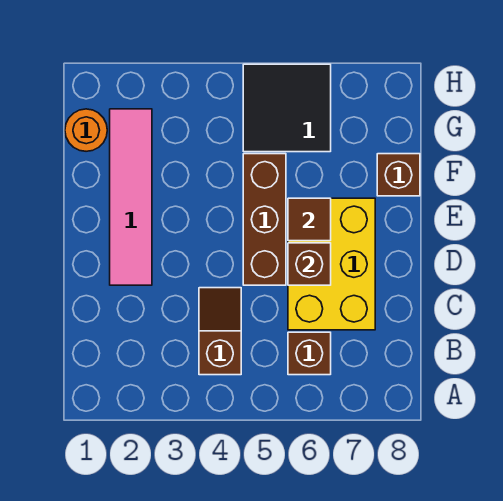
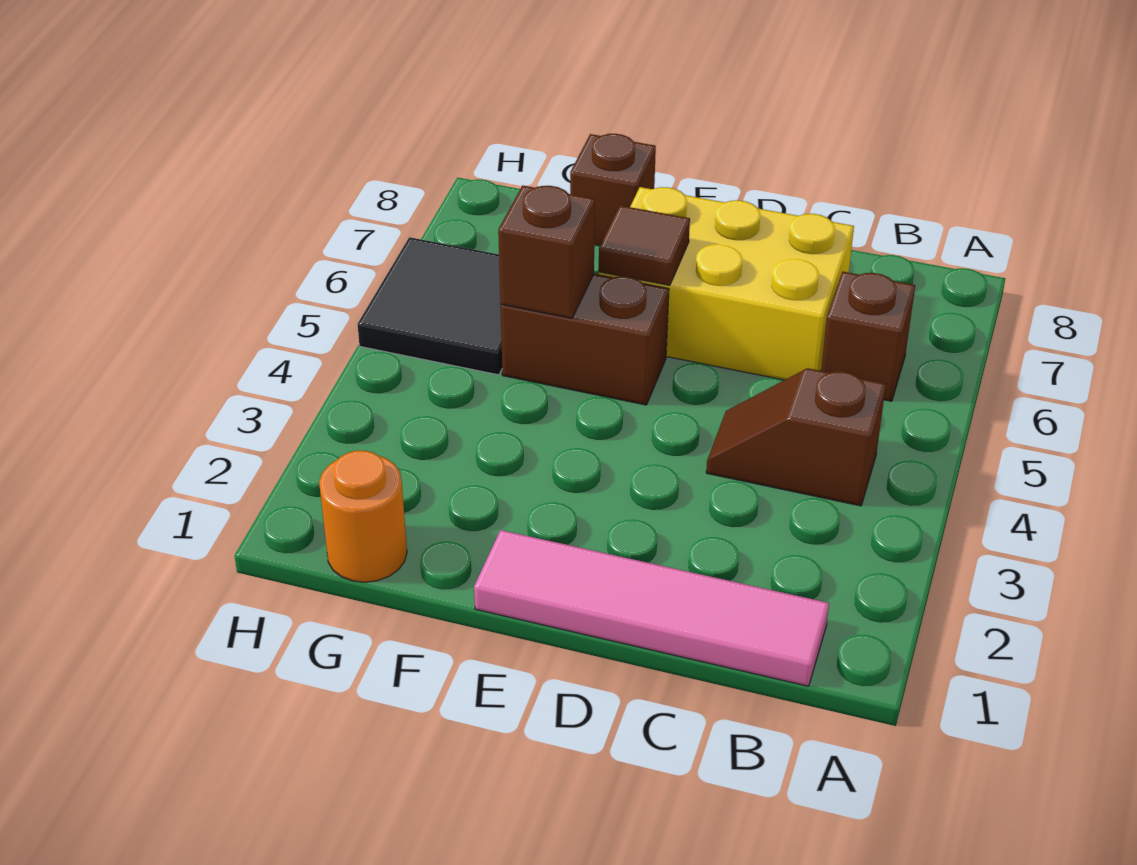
pink tile D2:G2 level 1 -> pink tile B1:E1 level 1
brown brick D5:F5 level 1 -> brown brick E5:F5 level 1
brown brick D6 level 2 -> brown brick F5 level 2

